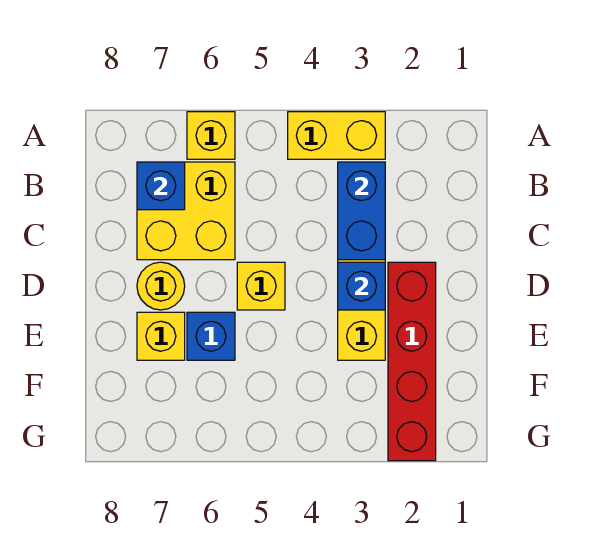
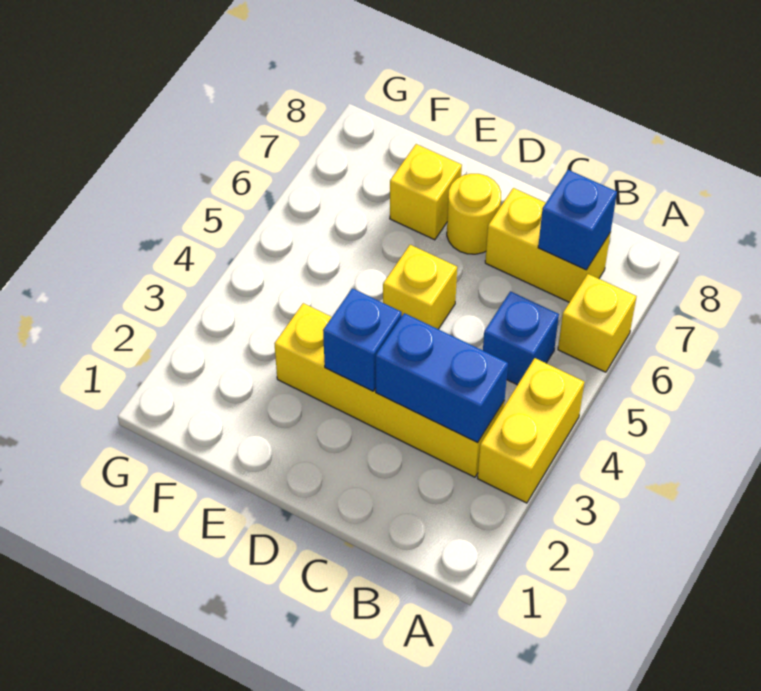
yellow brick B6:C7 level 1 -> yellow brick B7:C7 level 1
red brick D2:G2 level 1 -> none
blue brick E6 level 1 -> blue brick B5 level 1

